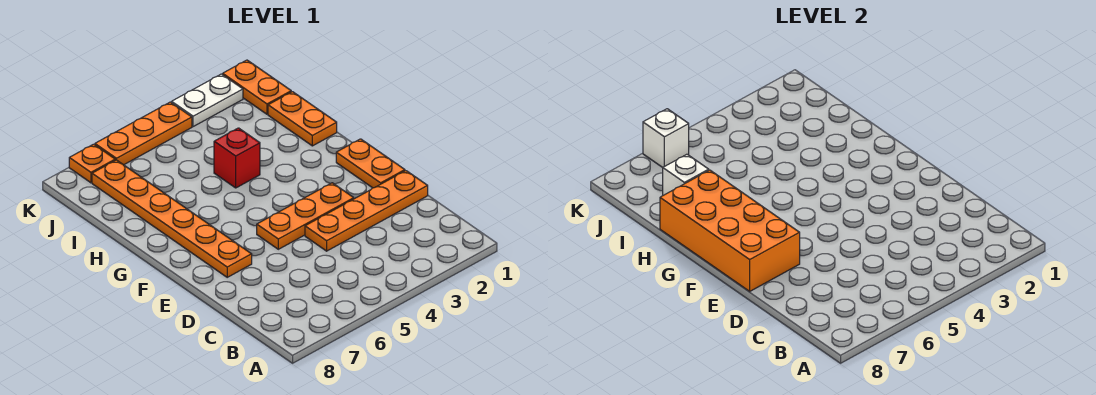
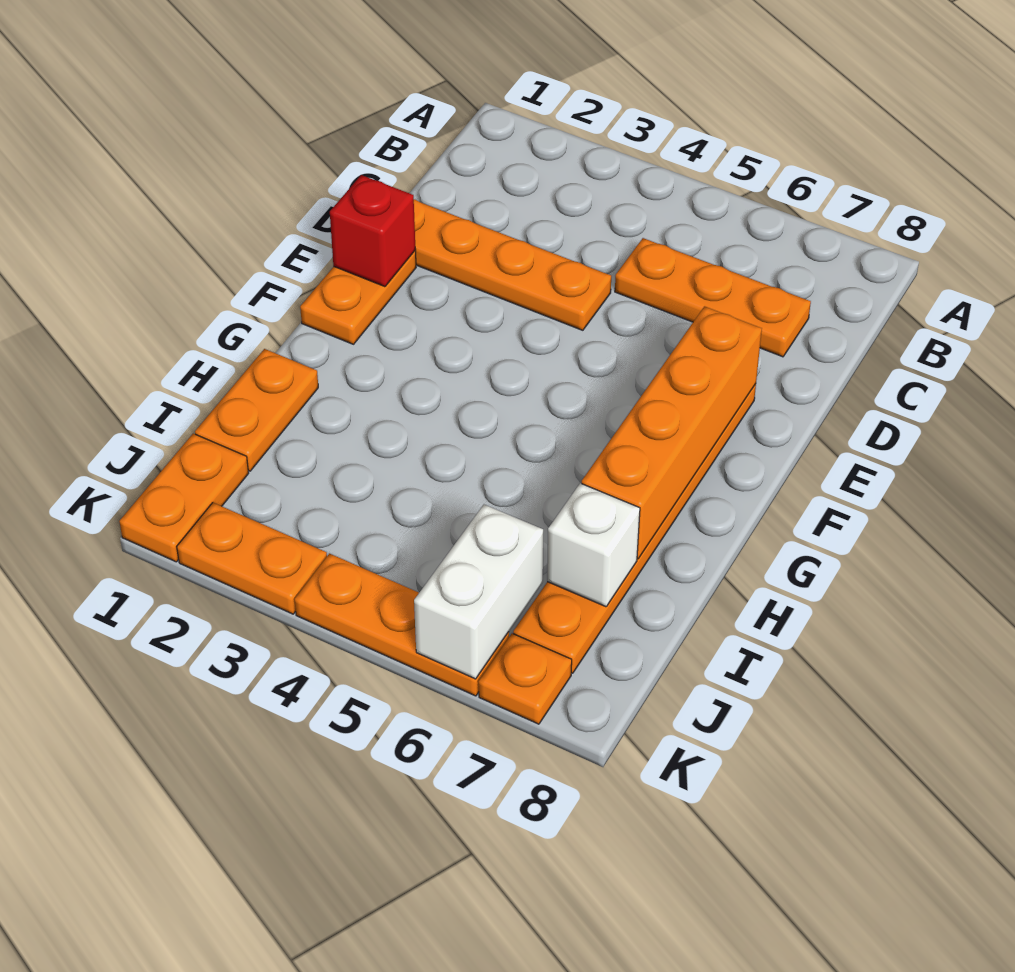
orange plate E3:E5 level 1 -> orange plate C5:C7 level 1
orange brick E7:H8 level 2 -> orange brick E7:H7 level 2
red brick H4 level 1 -> red brick E1 level 2
white plate K2:K3 level 1 -> orange plate K2:K3 level 1
white brick K6 level 2 -> white brick J6:K6 level 2

